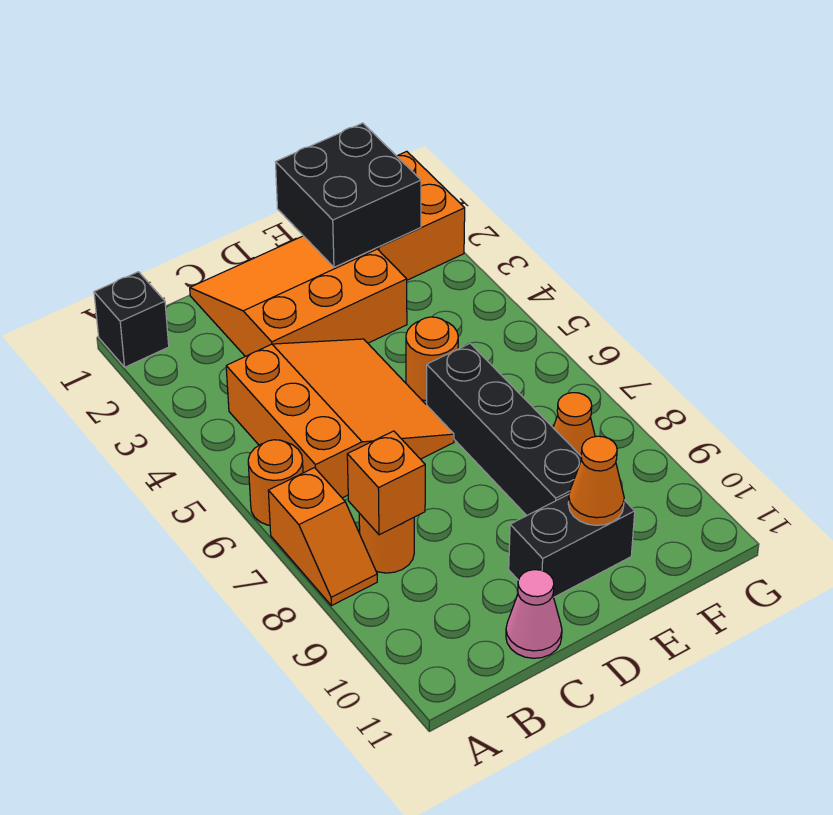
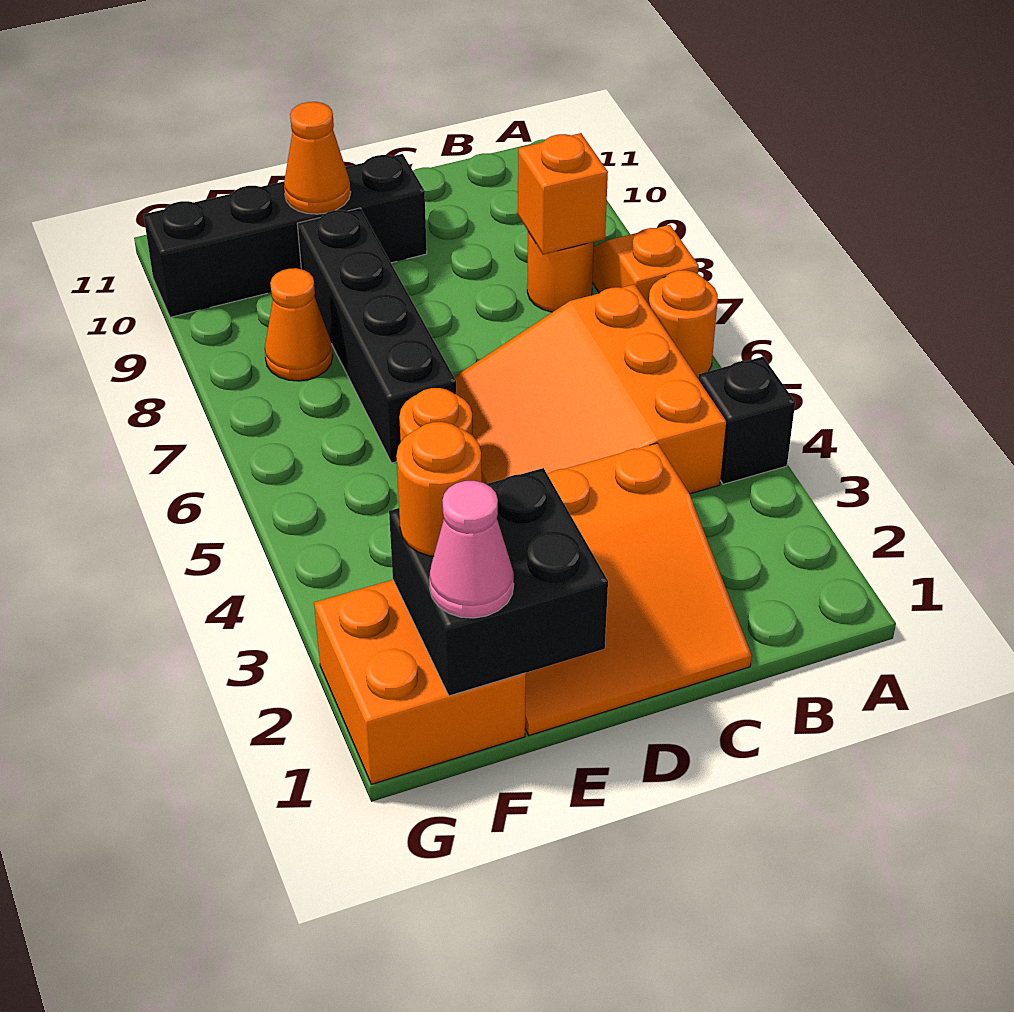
black brick A1 level 1 -> black brick A4 level 1
pink cone C11 level 1 -> pink cone F1 level 3
black brick D10:E10 level 1 -> black brick D10:G10 level 1
none -> orange round brick F2 level 3

